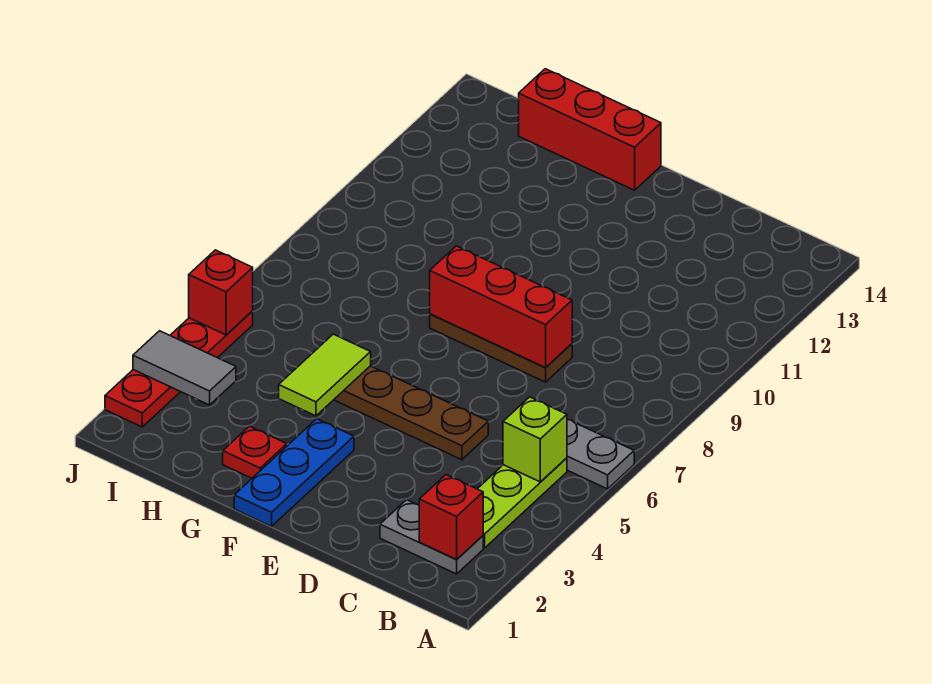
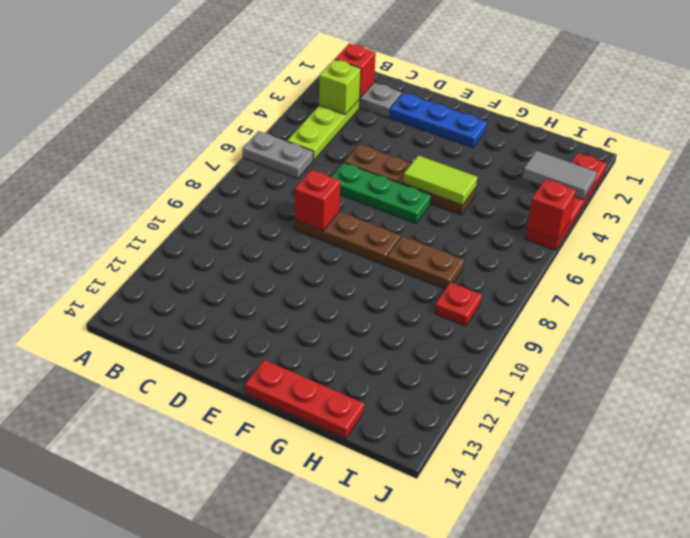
lime brick B5 level 2 -> lime brick B3 level 2
none -> green plate D6:F6 level 1
red brick D8:F8 level 2 -> red brick D8 level 2
blue plate F1:F3 level 1 -> blue plate D2:F2 level 1
red brick F14:H14 level 1 -> red plate F14:H14 level 1
red plate G2 level 1 -> red plate I9 level 1
lime tile G4:G5 level 2 -> lime tile F5:G5 level 2
none -> brown plate G8:H8 level 1

